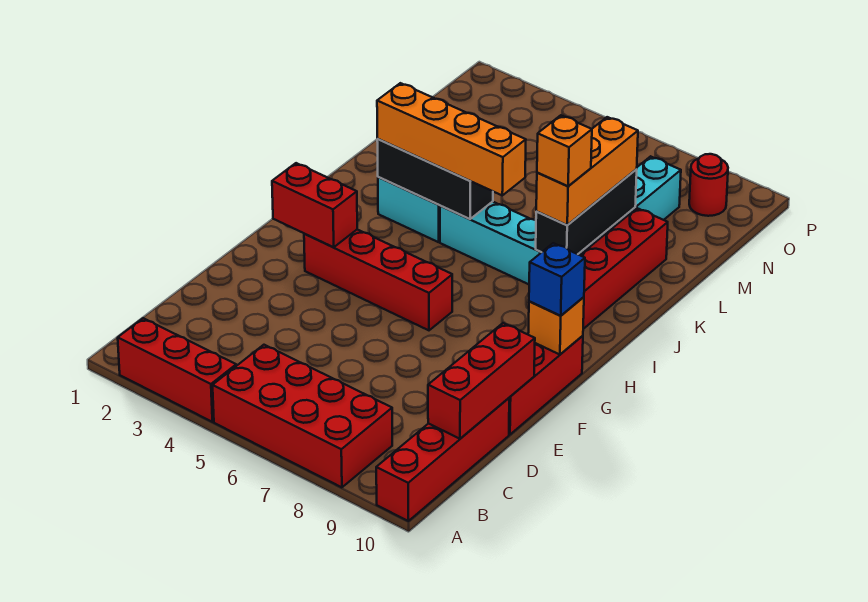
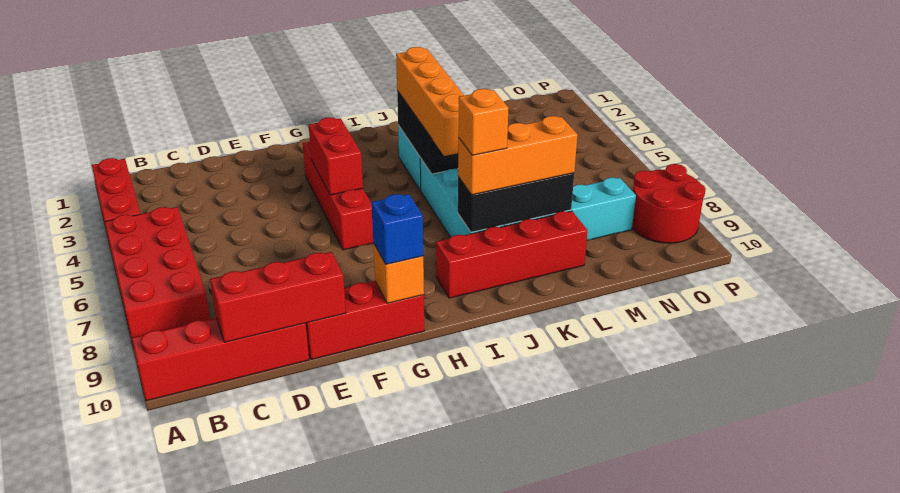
red brick G2:G3 level 2 -> red brick G4:G5 level 2
red round brick O9 level 1 -> red round brick O8:P9 level 1

